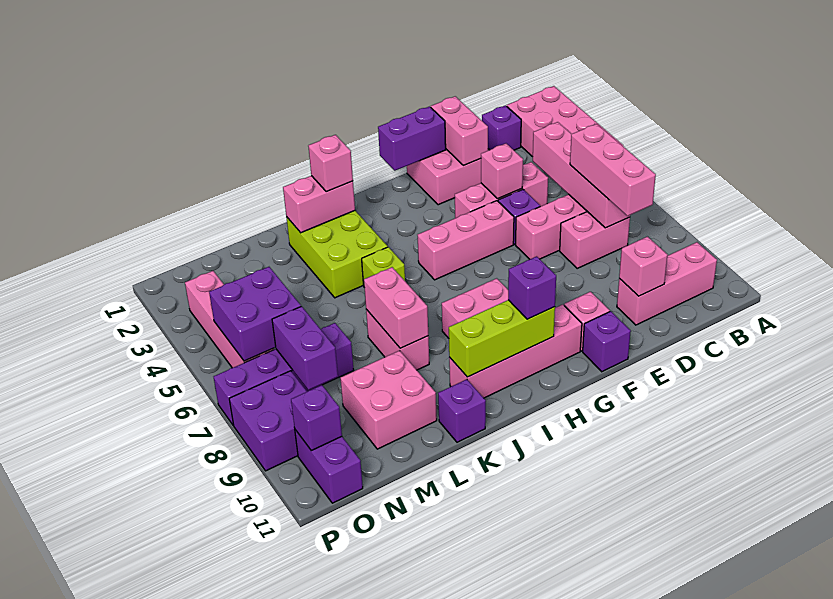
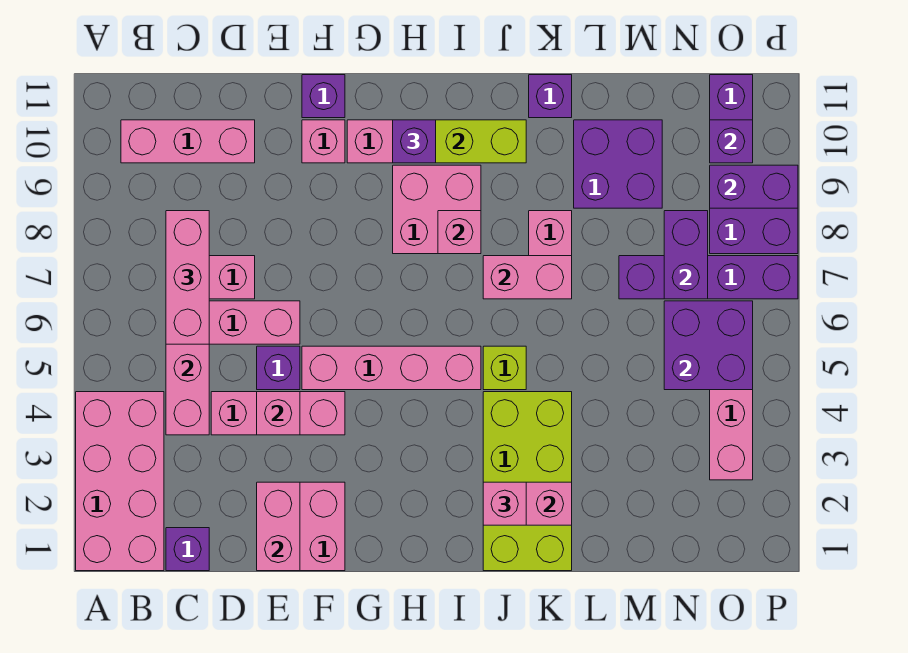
pink brick D10 level 2 -> pink brick I8 level 2
purple brick F1:G1 level 2 -> purple brick O9:P9 level 2
pink brick F5:H5 level 1 -> pink brick F5:I5 level 1
lime brick J2:K4 level 1 -> lime brick J1:K4 level 1
pink brick K7:K8 level 2 -> pink brick J7:K7 level 2
pink brick L9:M10 level 1 -> purple brick L9:M10 level 1

